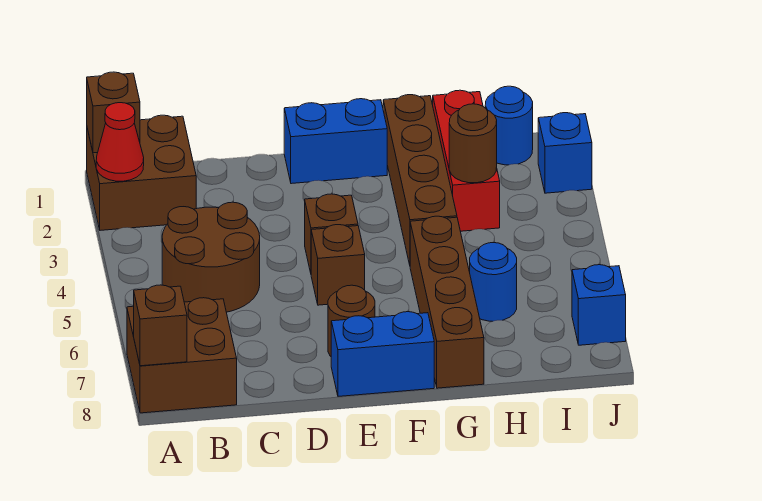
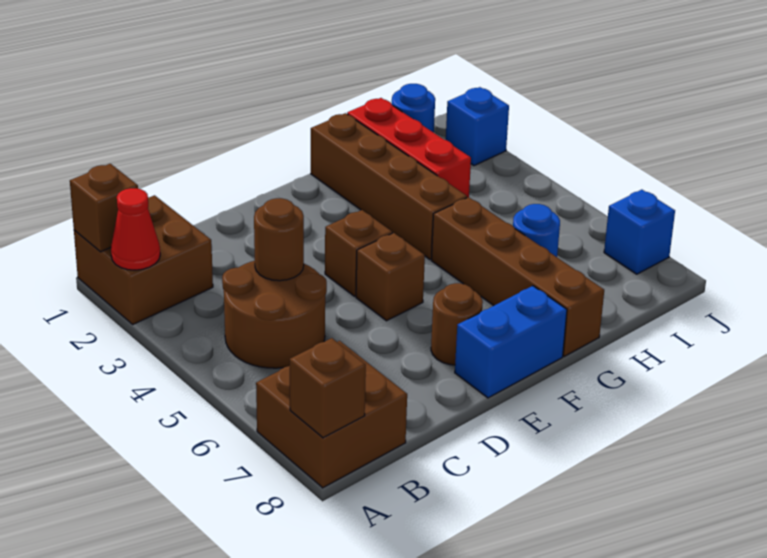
blue brick E1:F1 level 1 -> none
brown round brick H3 level 2 -> brown round brick C4 level 2

